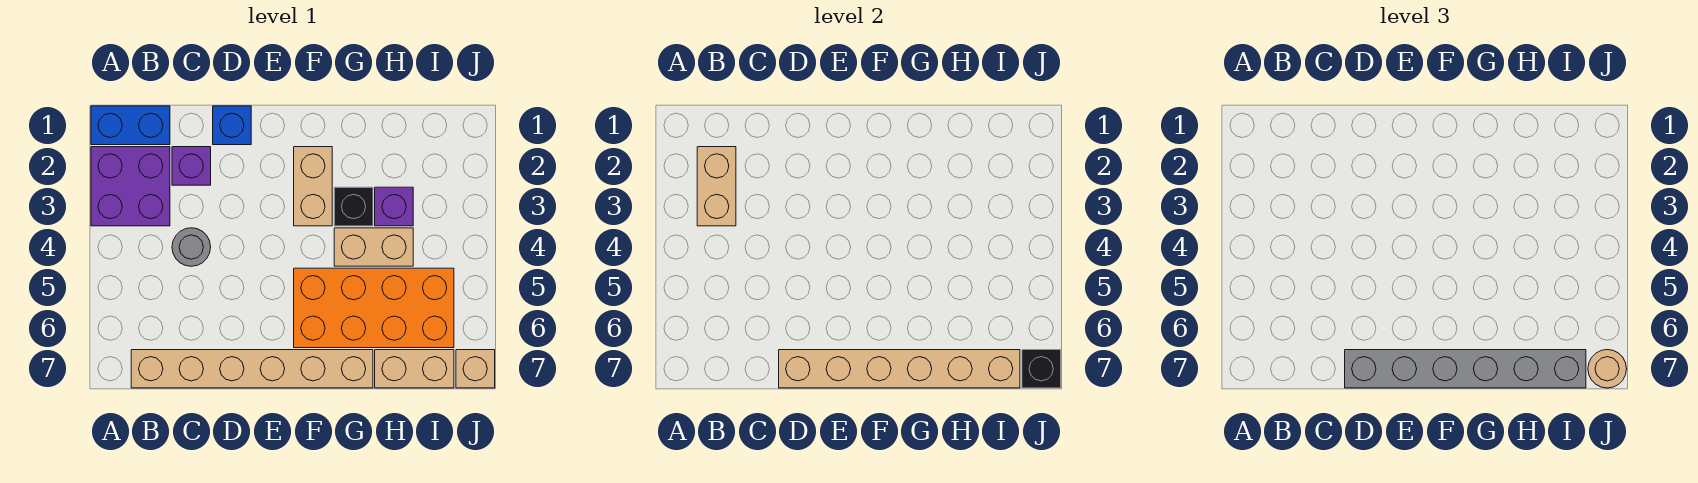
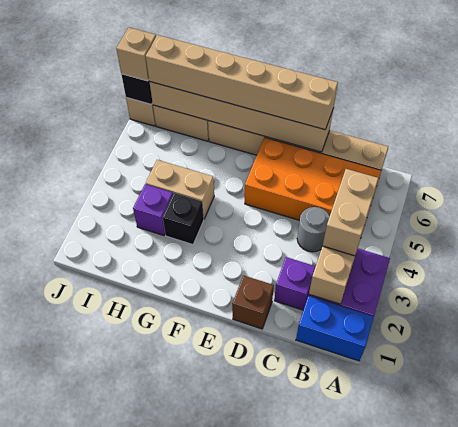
blue brick D1 level 1 -> brown brick D1 level 1
grey brick D7:I7 level 3 -> tan brick D7:I7 level 3
tan brick F2:F3 level 1 -> tan brick B3:B4 level 3
orange brick F5:I6 level 1 -> orange brick B5:E6 level 1
tan round brick J7 level 3 -> tan brick J7 level 3

